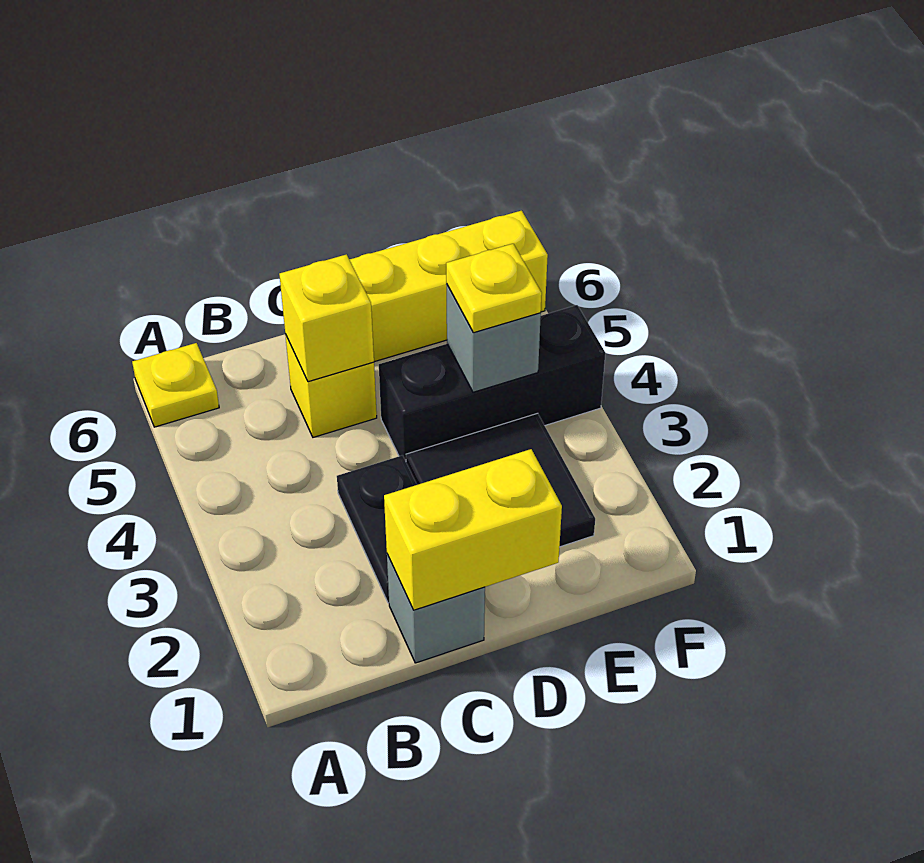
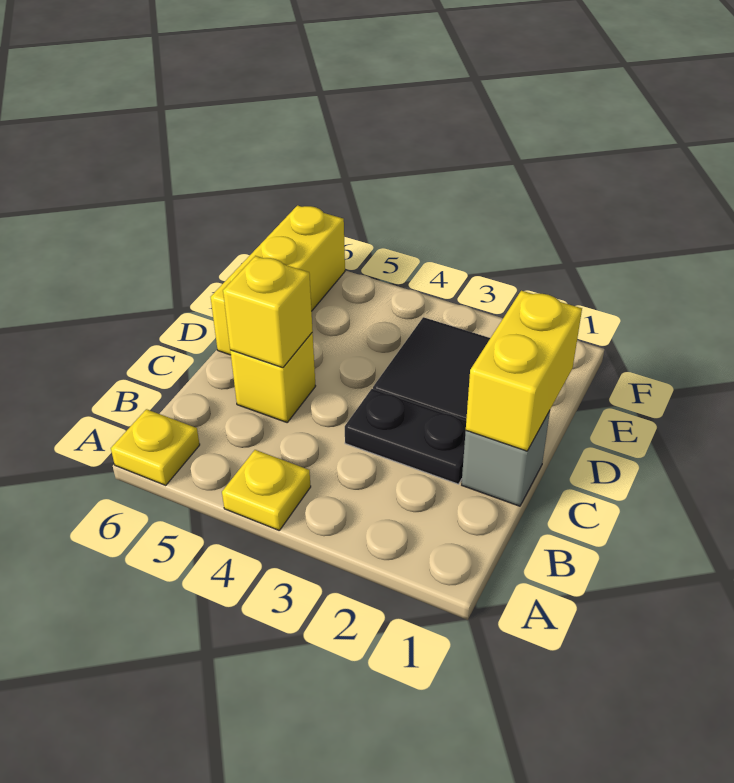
black brick D4:F4 level 1 -> none
grey brick E4 level 2 -> none
yellow plate E4 level 3 -> yellow plate A4 level 1

